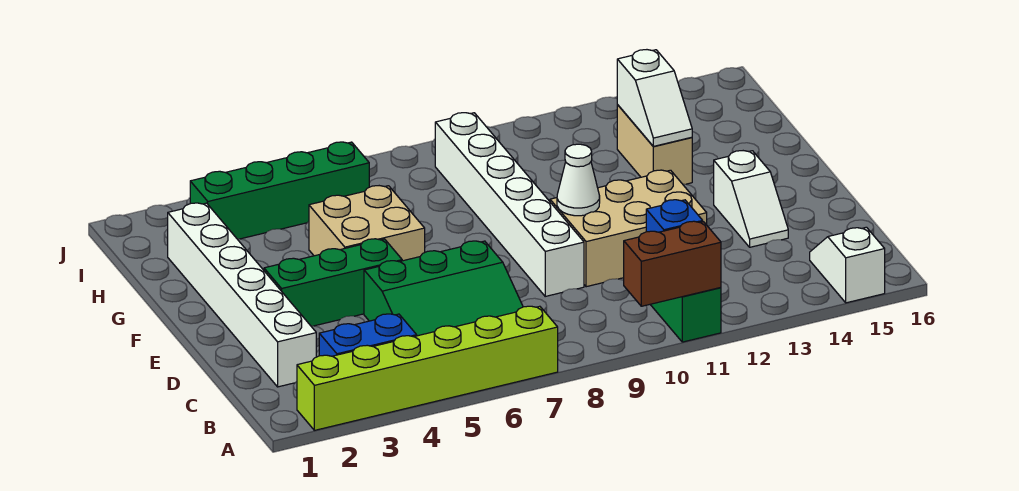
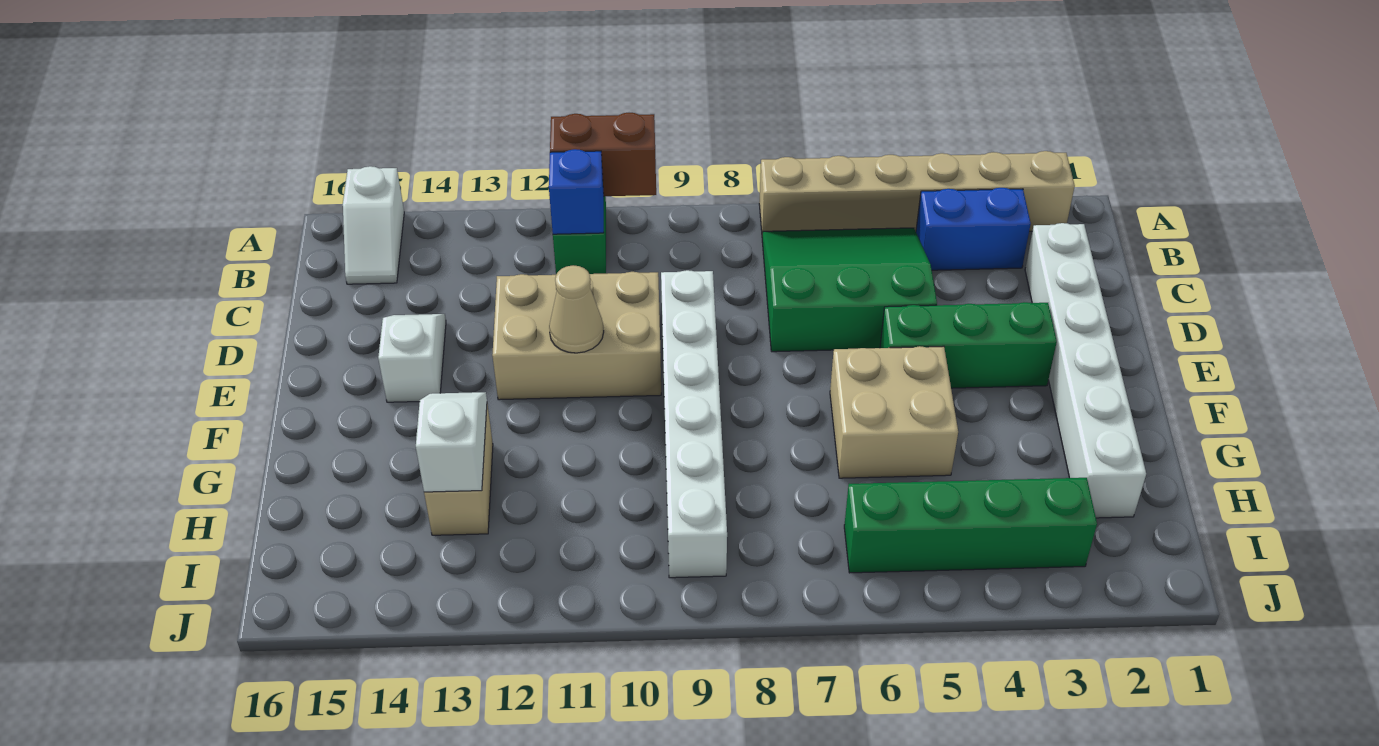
lime brick A2:A7 level 1 -> tan brick A2:A7 level 1
white cone E10 level 2 -> none
none -> tan cone E11 level 2

